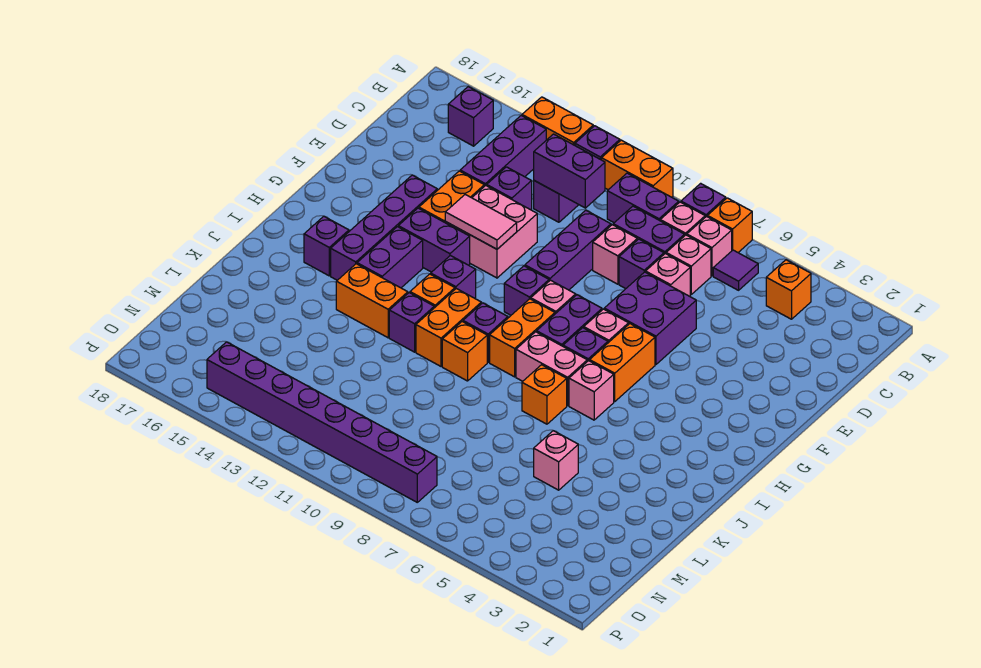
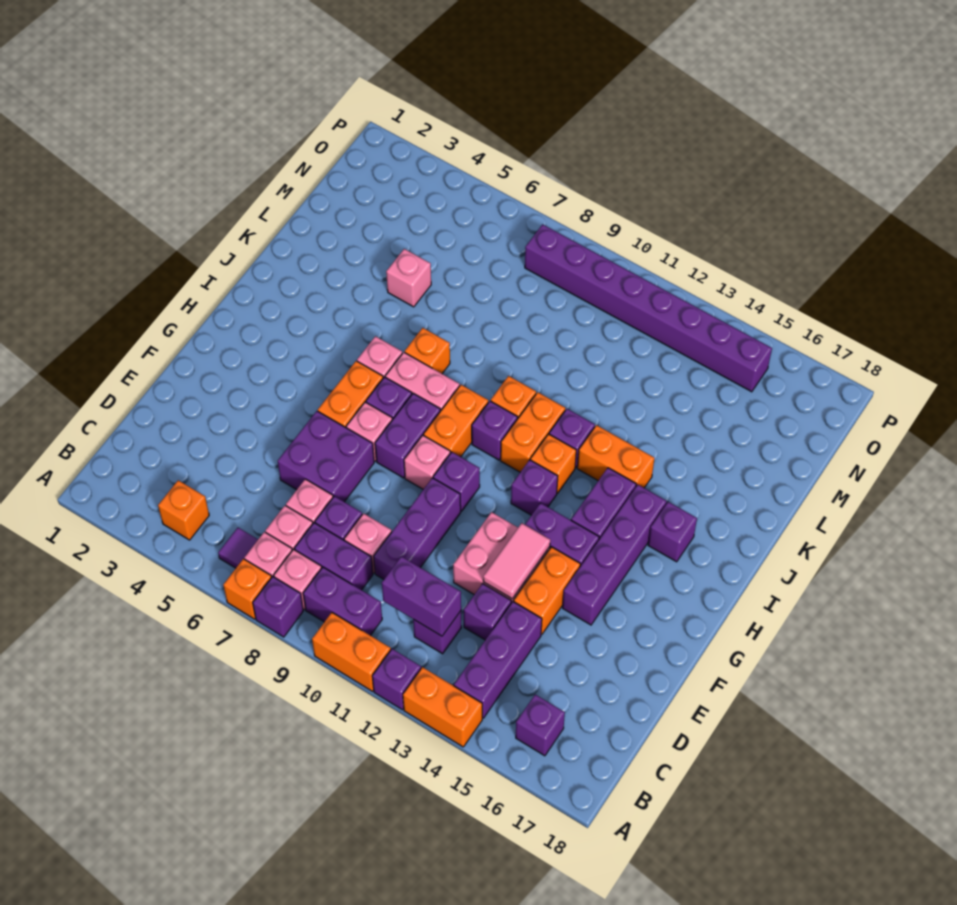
pink tile F12:F13 level 2 -> pink tile E13:F13 level 2

